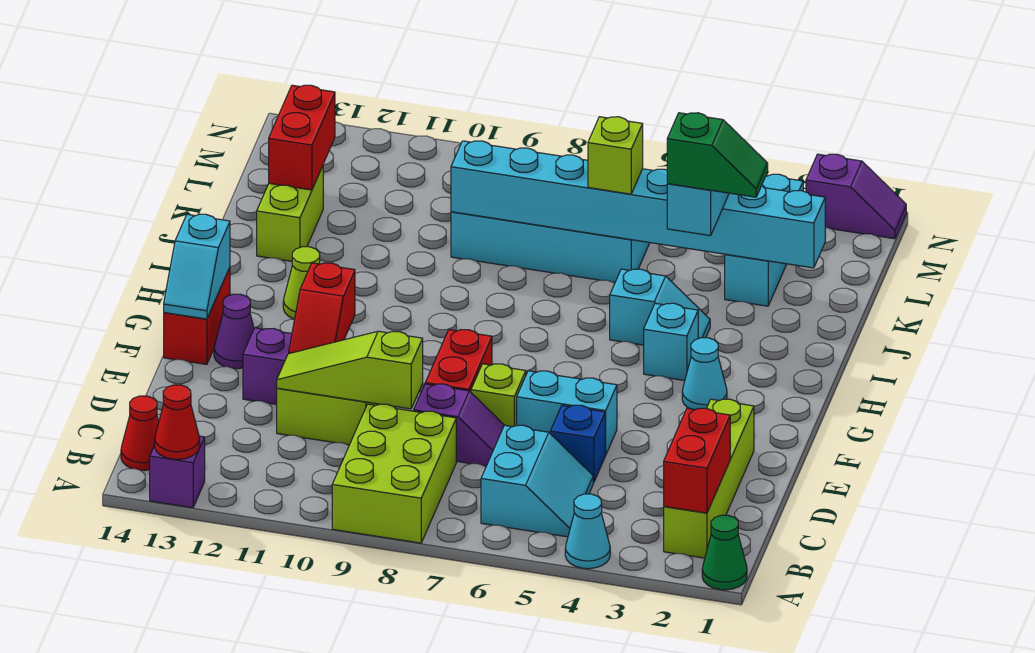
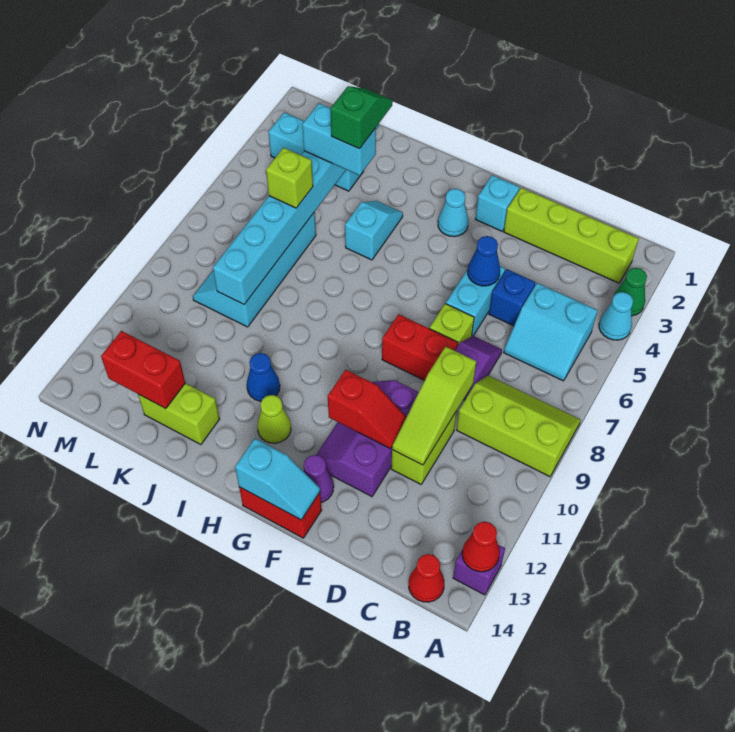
green cone A1 level 1 -> green cone A3 level 1
lime brick A8:C9 level 1 -> lime slope A8:C9 level 1 top 9
red brick B2:C2 level 2 -> none
cyan slope B5:C6 level 1 top 6 -> cyan slope B5:C6 level 1 top 5
none -> blue cone E5 level 2
cyan brick H4 level 1 -> cyan brick F2 level 1
none -> blue cone I11 level 1
purple slope N1:N2 level 1 top 2 -> none

